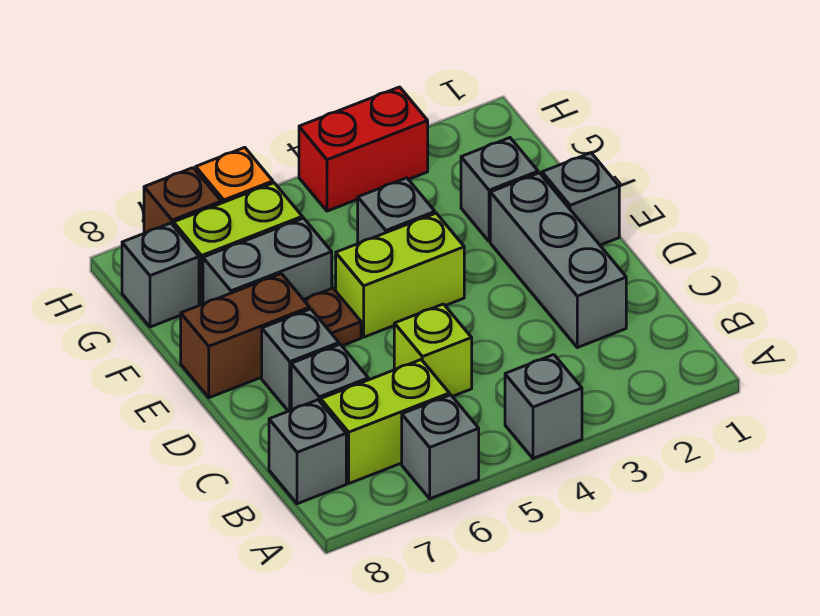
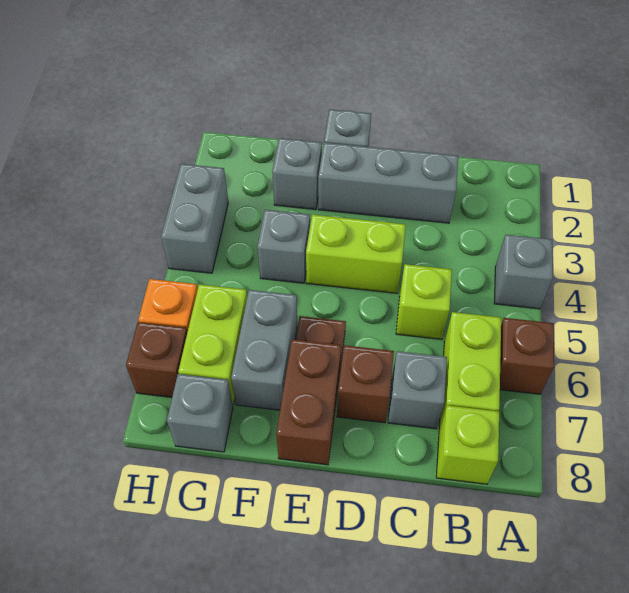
grey brick A6 level 1 -> brown brick A6 level 1
grey brick B8 level 1 -> lime brick B8 level 1
grey brick D7 level 1 -> brown brick D7 level 1
lime brick E4:E5 level 1 -> lime brick D4:E4 level 1
red brick H3:H4 level 1 -> grey brick H3:H4 level 1

